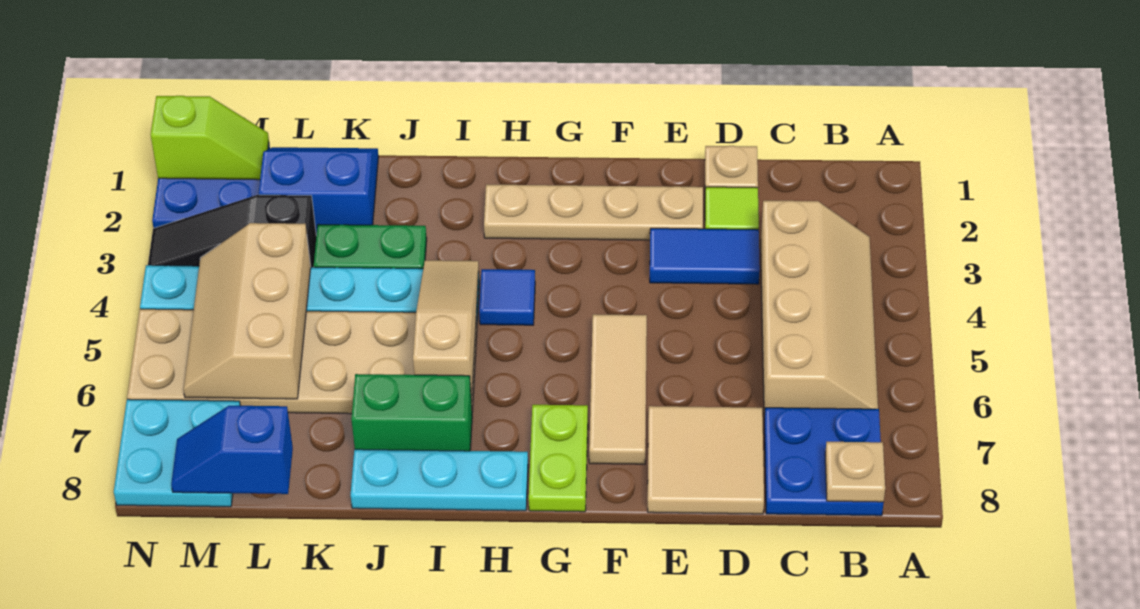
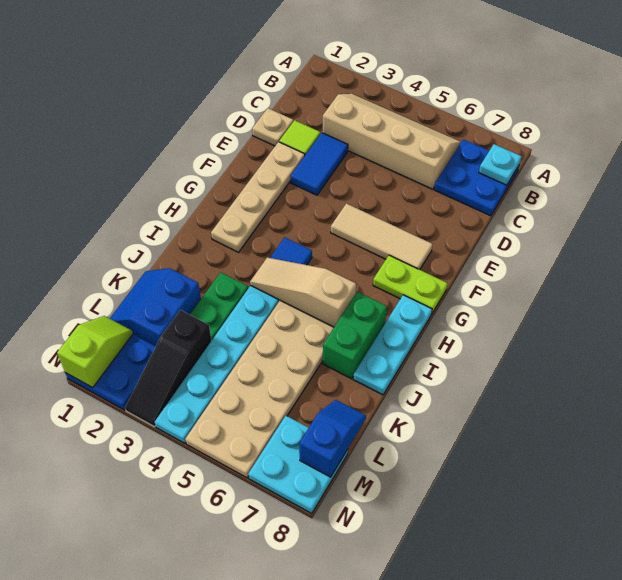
tan plate B8 level 2 -> cyan plate B8 level 2
tan tile D7:E8 level 1 -> none
tan slope L4:M6 level 2 top L -> none
blue slope L8:M8 level 2 top L -> blue slope L8:M8 level 2 top M

